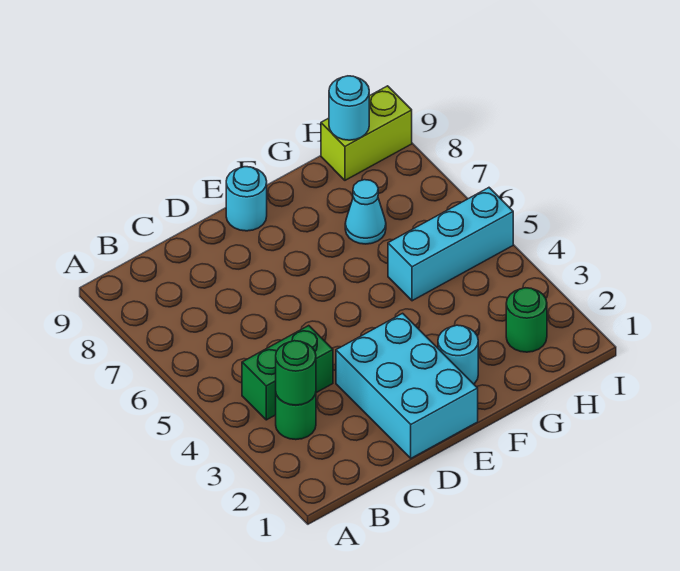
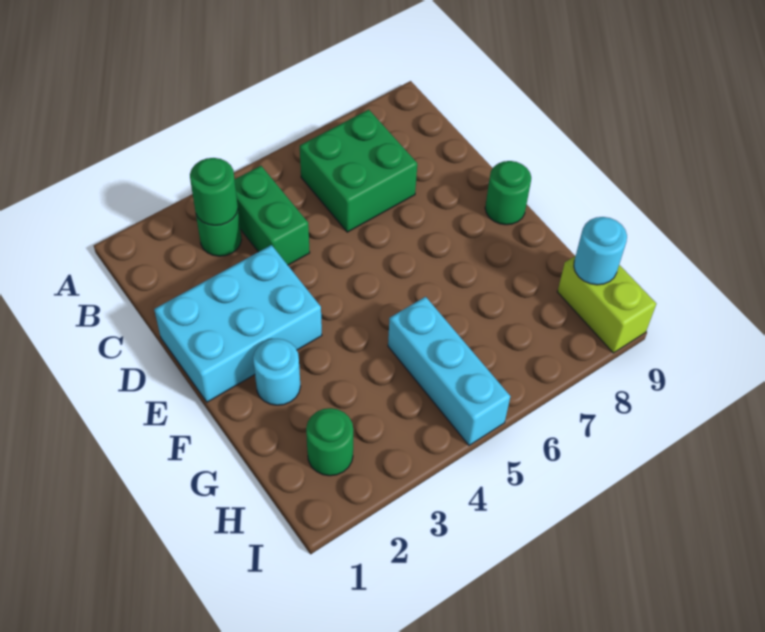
none -> green brick B6:C7 level 1
cyan round brick E9 level 1 -> green round brick E9 level 1
cyan cone G7 level 1 -> none

